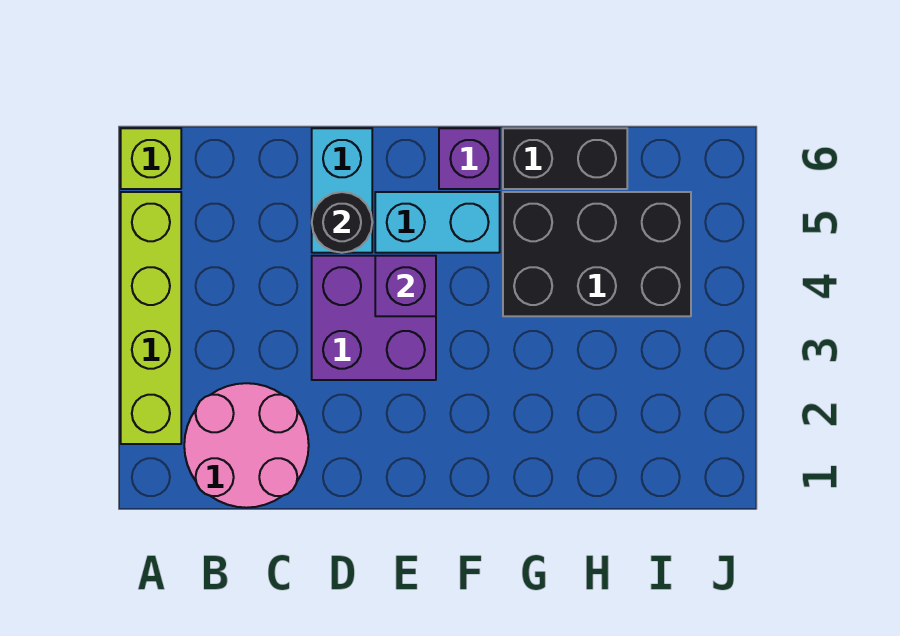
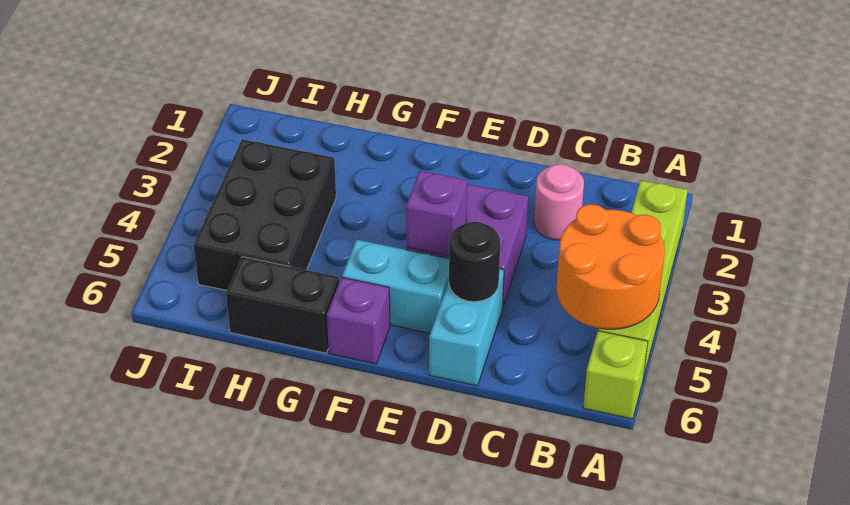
none -> orange round brick A4:B5 level 2
pink round brick B1:C2 level 1 -> pink round brick C2 level 1
black brick G4:I5 level 1 -> black brick H3:I5 level 1

